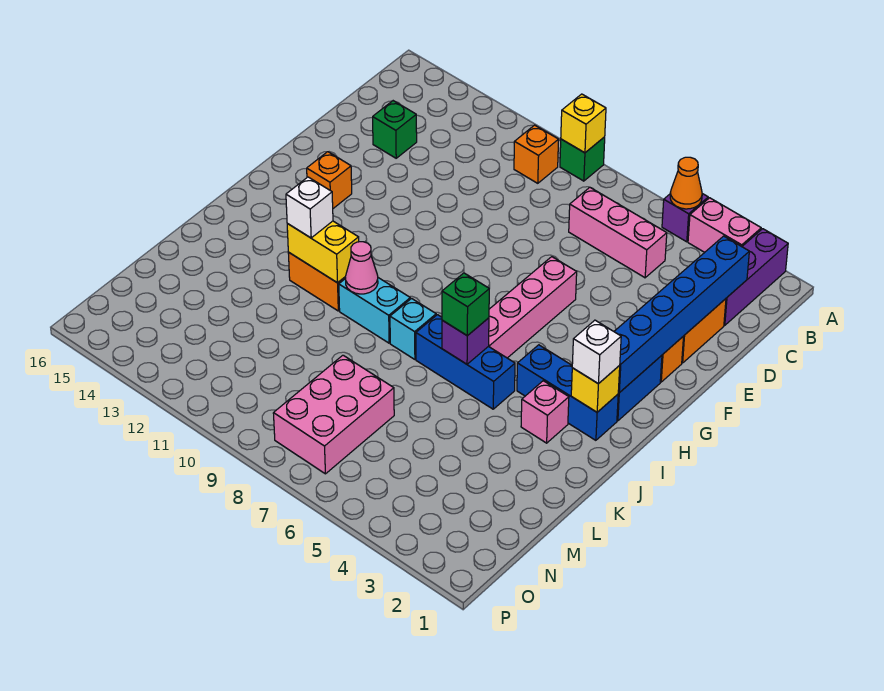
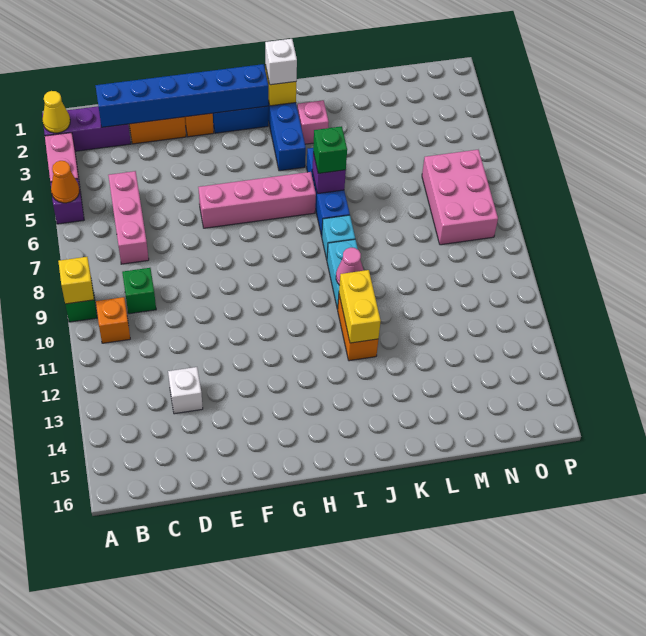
none -> yellow cone A2 level 2
green brick D14 level 1 -> green brick C9 level 1
orange brick G14 level 1 -> none
white brick J12 level 3 -> white brick D13 level 1
pink brick M7:O8 level 1 -> pink brick N6:O8 level 1

